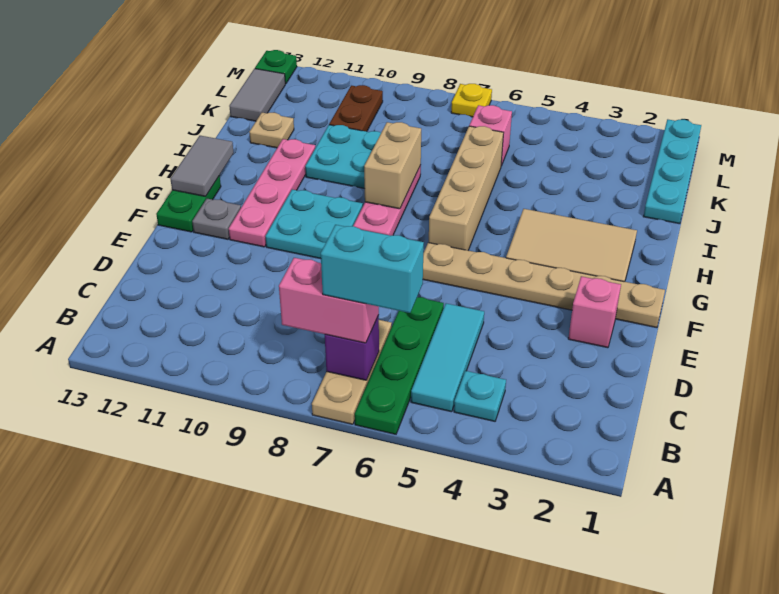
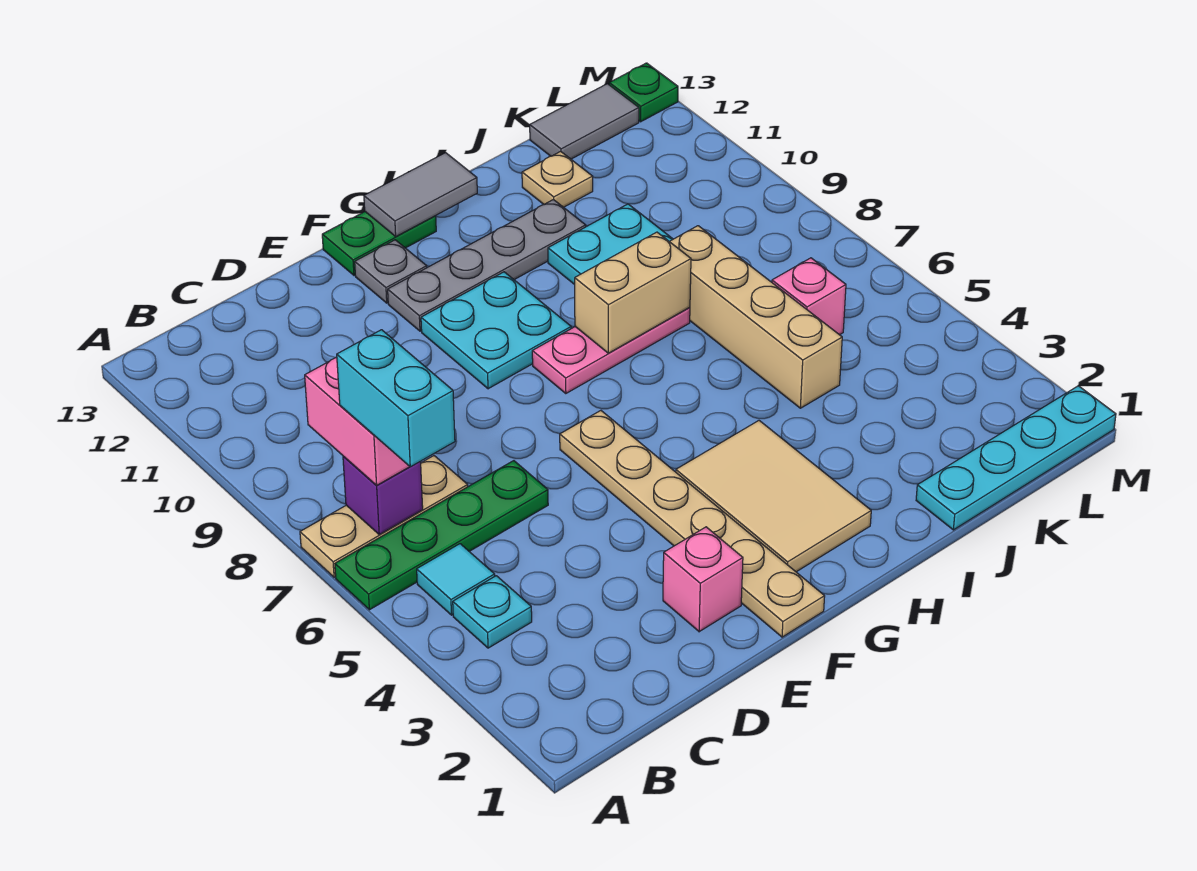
cyan tile B5:D5 level 1 -> cyan tile B5 level 1
pink plate F11:I11 level 1 -> grey plate F11:I11 level 1
tan brick G6:J6 level 1 -> tan brick J5:J8 level 1
brown plate K10:L10 level 1 -> none
yellow plate M7 level 1 -> none

